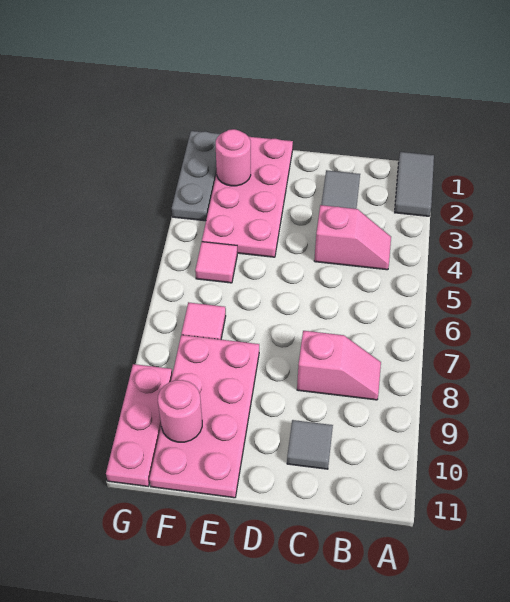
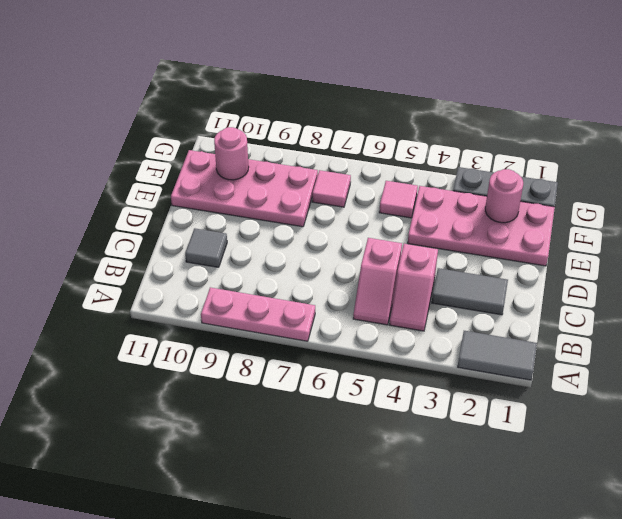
pink slope B8:C8 level 1 top C -> pink slope B5:C5 level 1 top C
pink plate G9:G11 level 1 -> pink plate A7:A9 level 1

